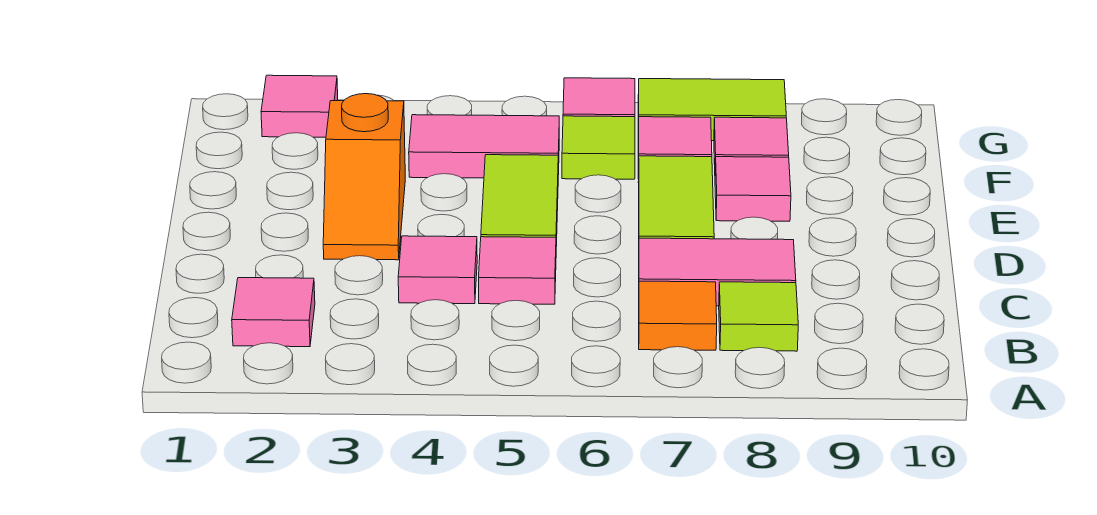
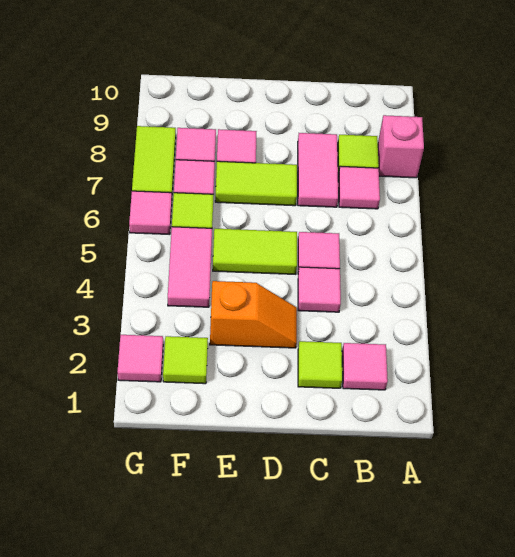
none -> pink brick A8 level 1
orange tile B7 level 1 -> pink tile B7 level 1
none -> lime tile C2 level 1
none -> lime tile F2 level 1

